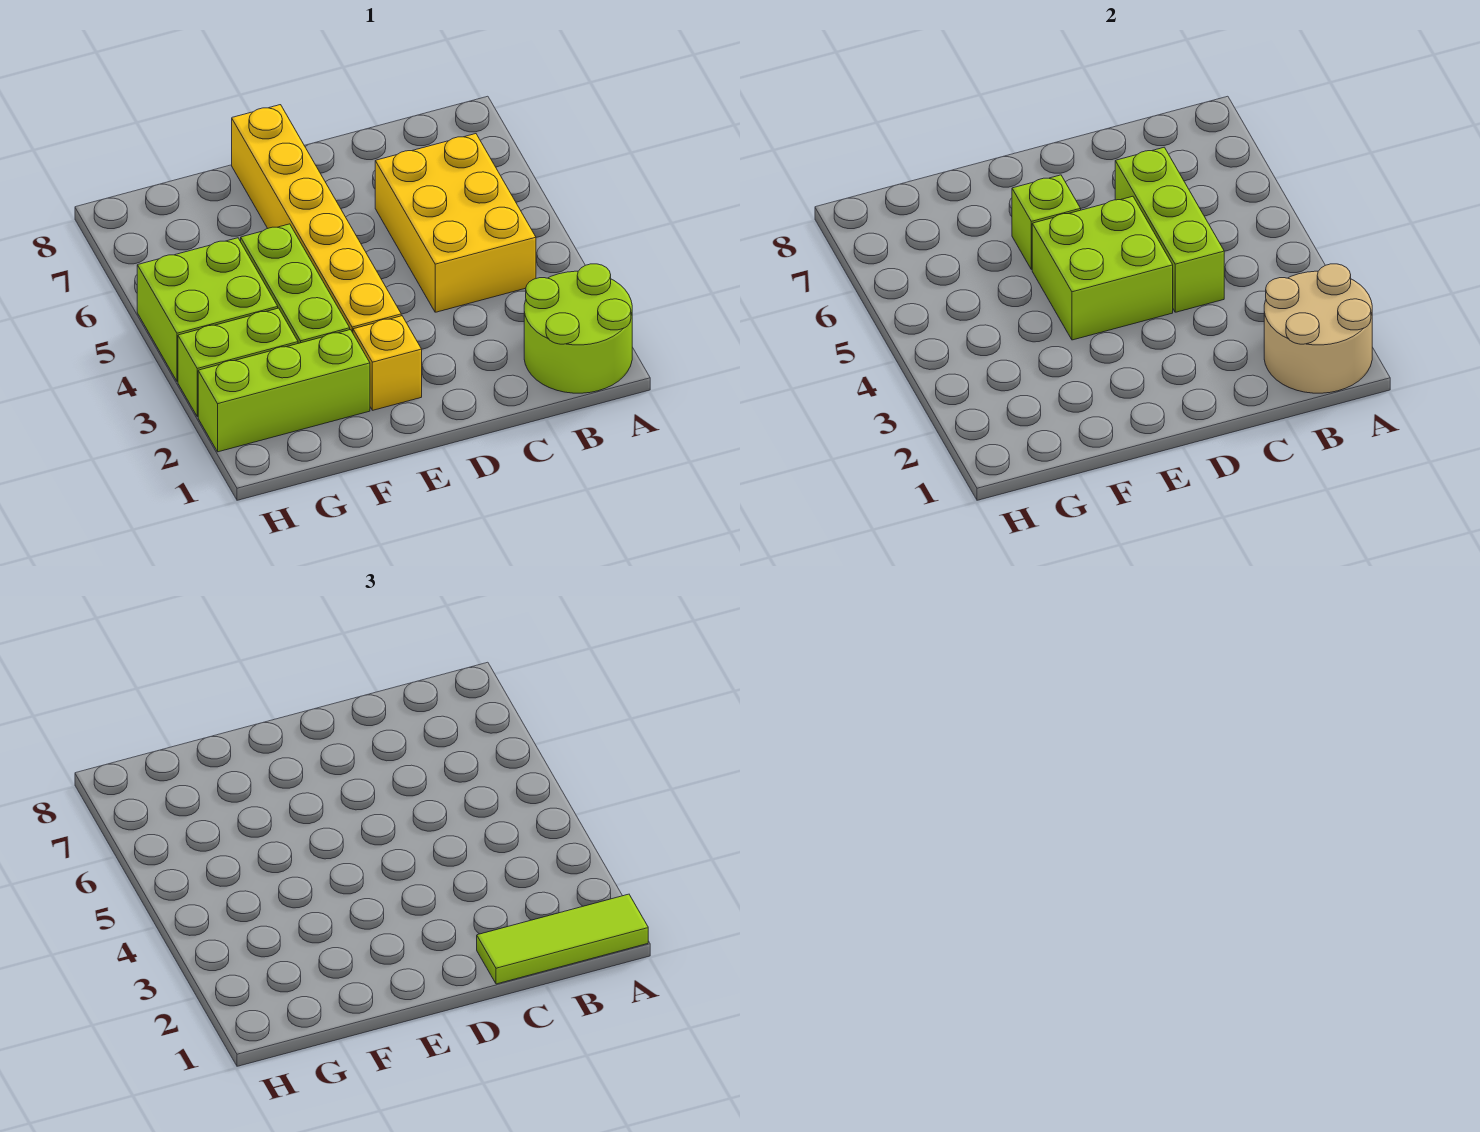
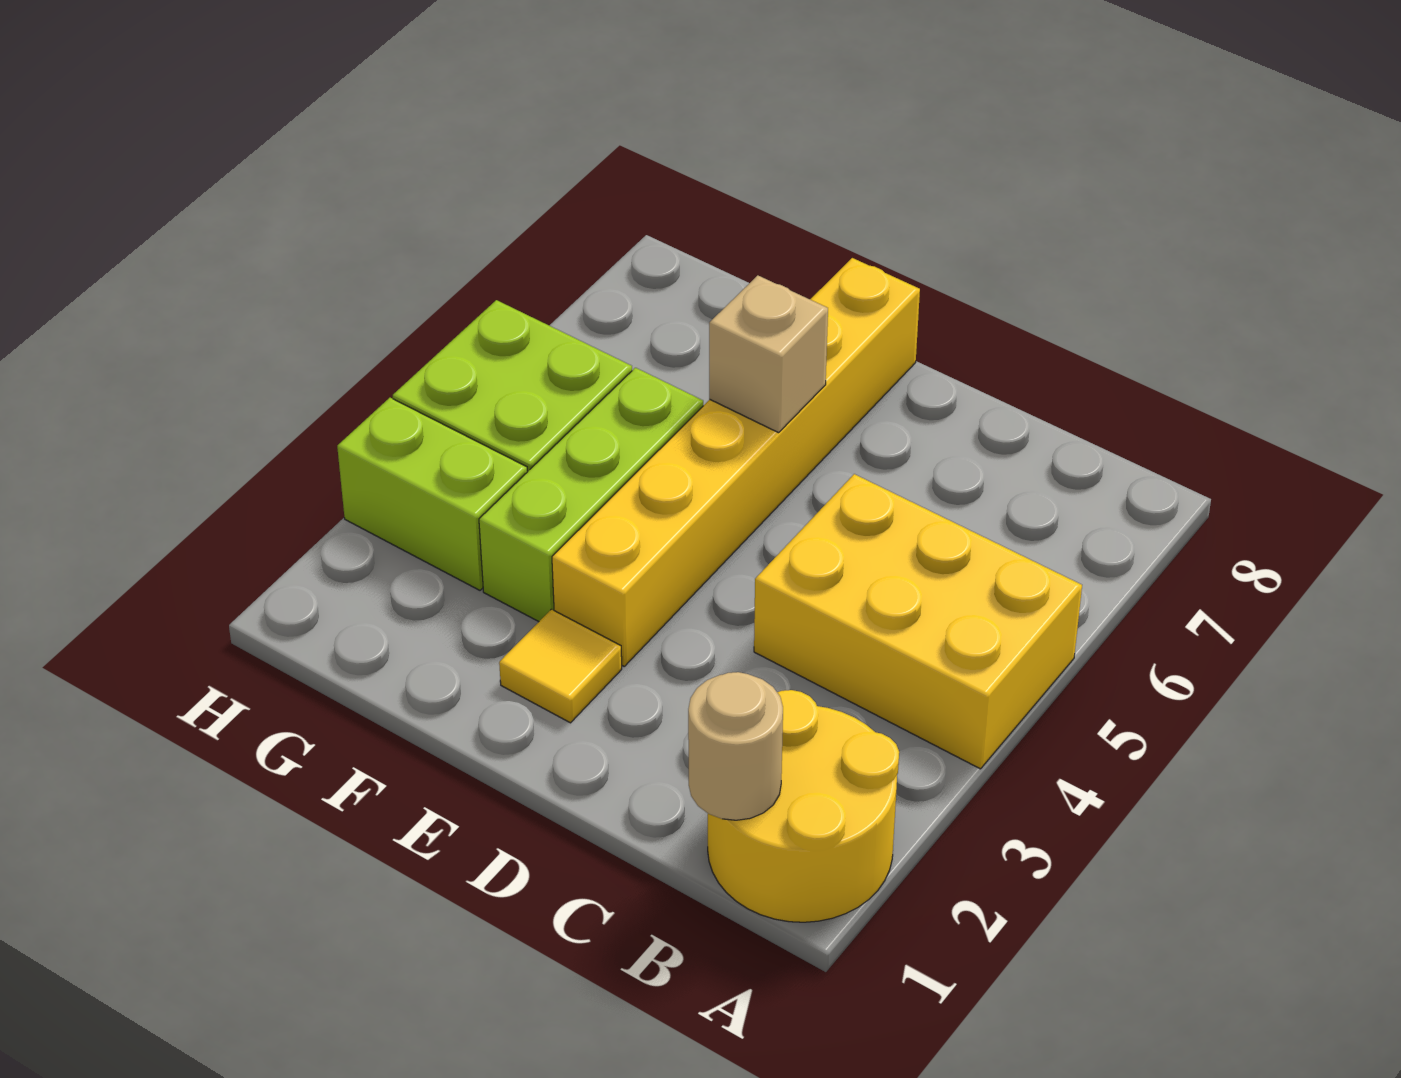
lime round brick A1:B2 level 1 -> yellow round brick A1:B2 level 1
tan round brick A1:B2 level 2 -> tan round brick B1 level 2
lime tile A1:C1 level 3 -> none
yellow brick B4:C6 level 1 -> yellow brick A4:C5 level 1
lime brick C4:C6 level 2 -> none
lime brick D4:E5 level 2 -> none
yellow brick E2 level 1 -> yellow tile E2 level 1
lime brick E6 level 2 -> tan brick E6 level 2
lime brick F2:H2 level 1 -> none

